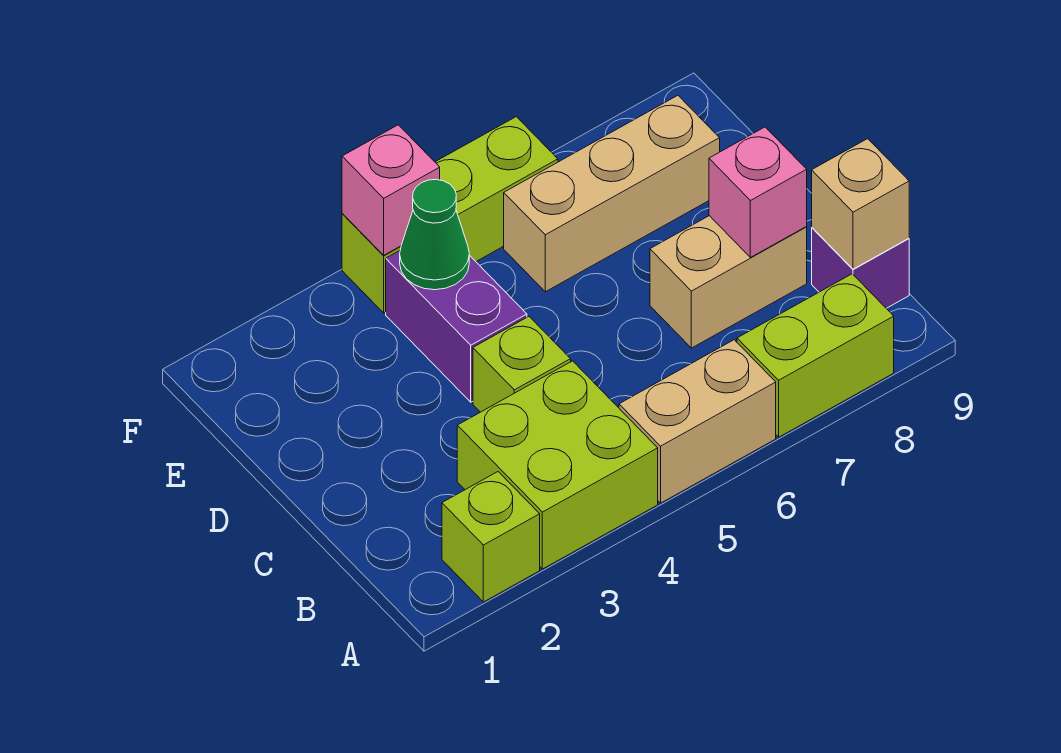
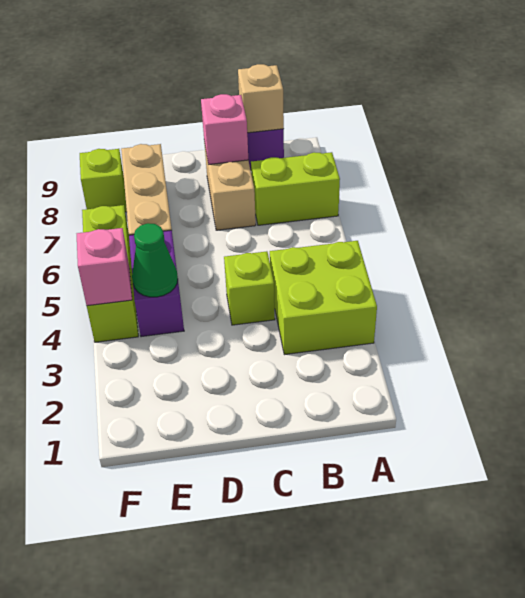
lime brick A2 level 1 -> lime brick F8 level 1
tan brick A5:A6 level 1 -> none
lime brick A7:A8 level 1 -> lime brick A7:B7 level 1
purple brick D4:E4 level 1 -> purple brick E4:E5 level 1

